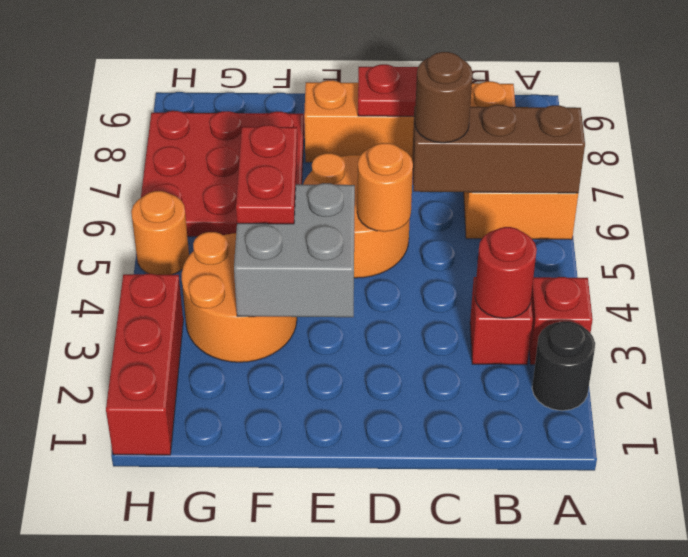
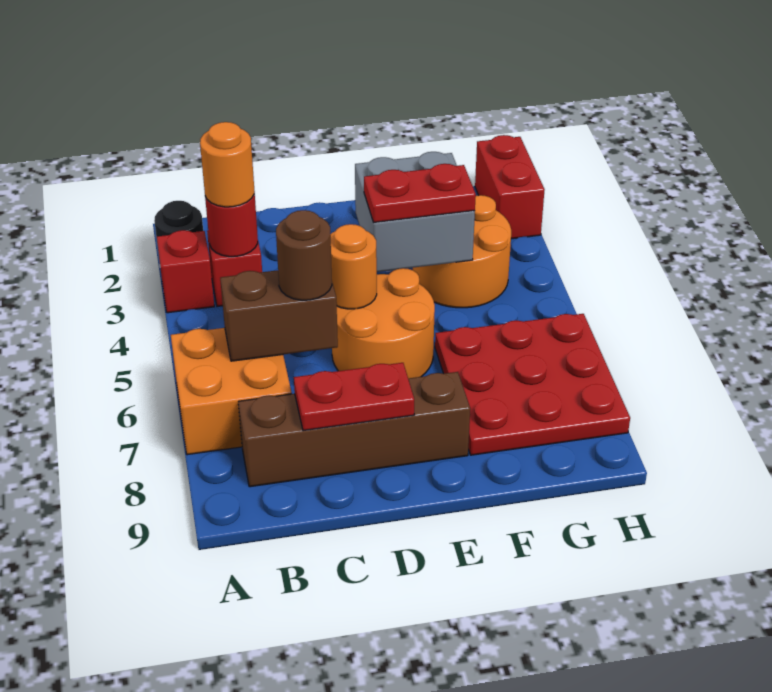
brown brick A6:C6 level 2 -> brown brick B6:C6 level 2
orange brick B8:E8 level 1 -> brown brick B8:E8 level 1
red plate F4:F5 level 3 -> red plate E4:F4 level 3
red brick H1:H3 level 1 -> red brick H1:H2 level 1
orange round brick H5 level 1 -> orange round brick B3 level 3

